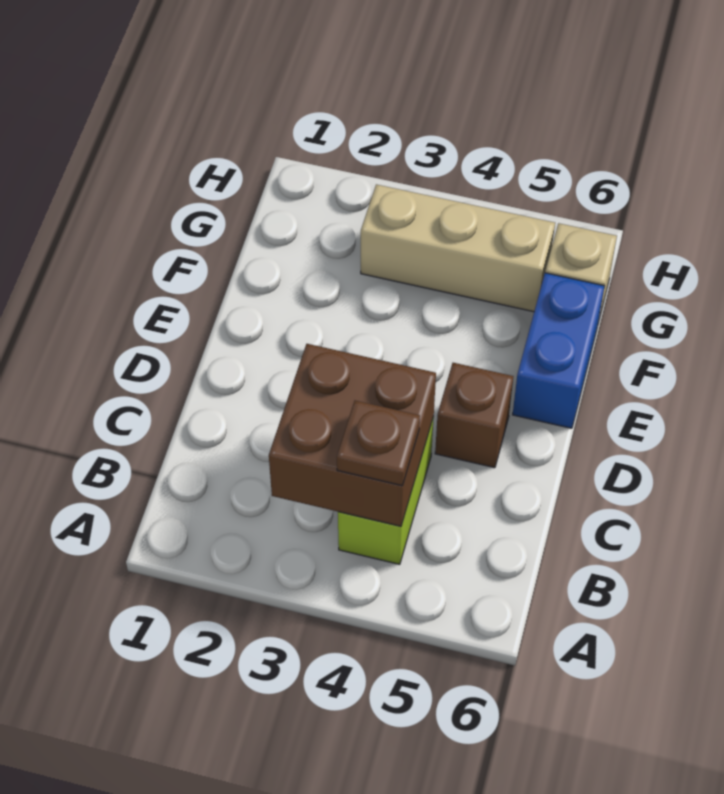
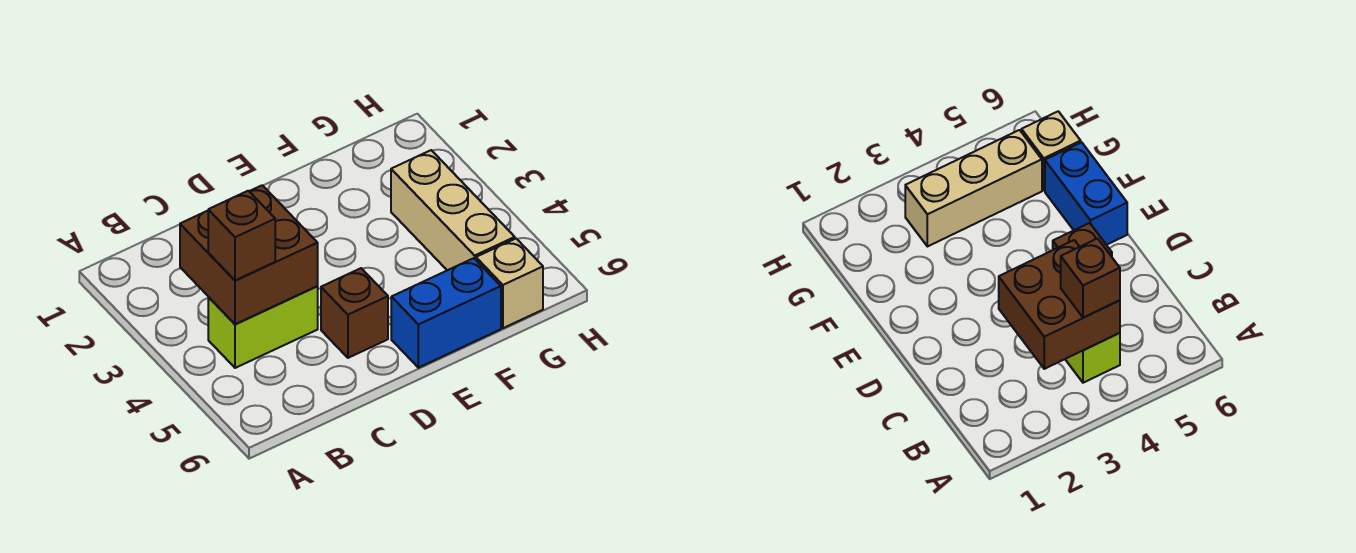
brown plate B4 level 3 -> brown brick B4 level 3

